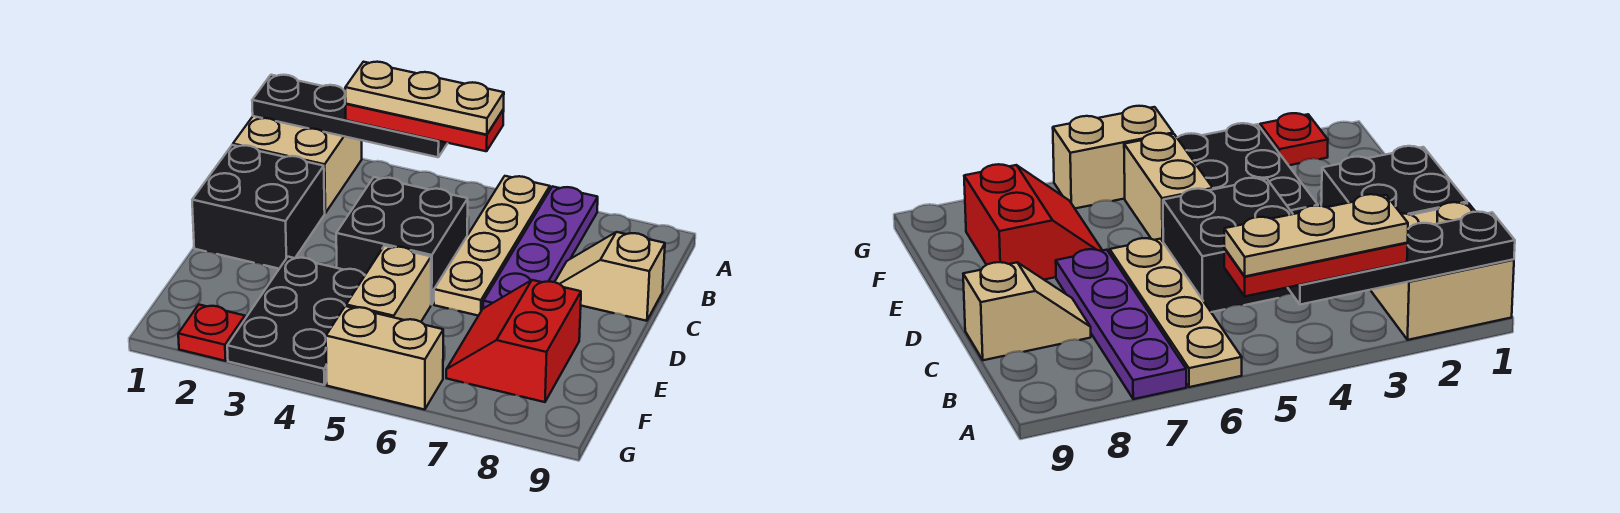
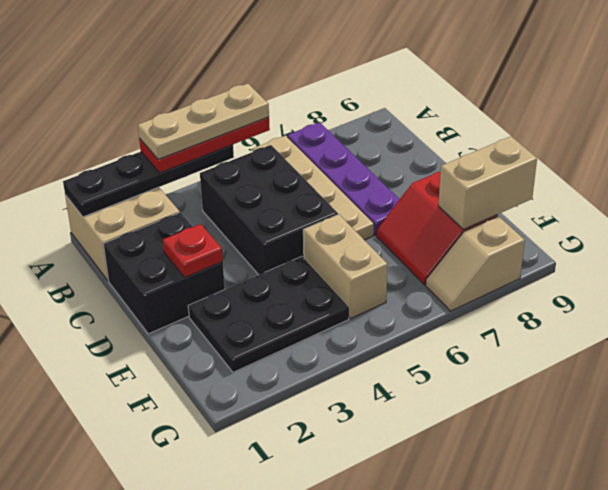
black brick C4:D5 level 1 -> black brick B4:D5 level 1
tan slope C8:C9 level 1 top 9 -> tan slope G7:G8 level 1 top 8
black plate E3:G4 level 1 -> black plate E2:F4 level 1
red plate G2 level 1 -> red plate D2 level 2
tan brick G5:G6 level 1 -> tan brick F8:F9 level 2

